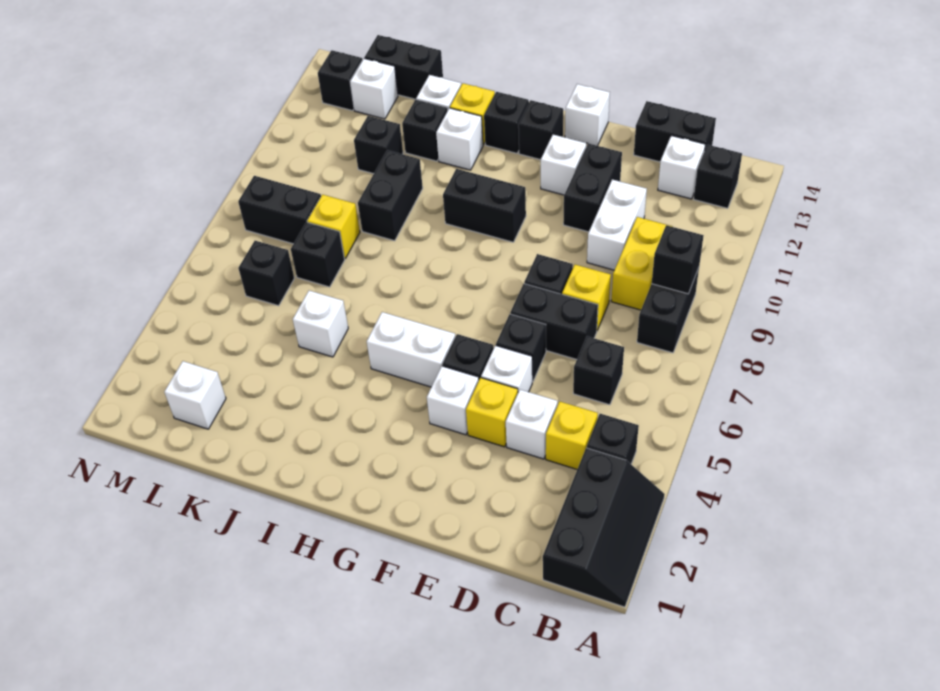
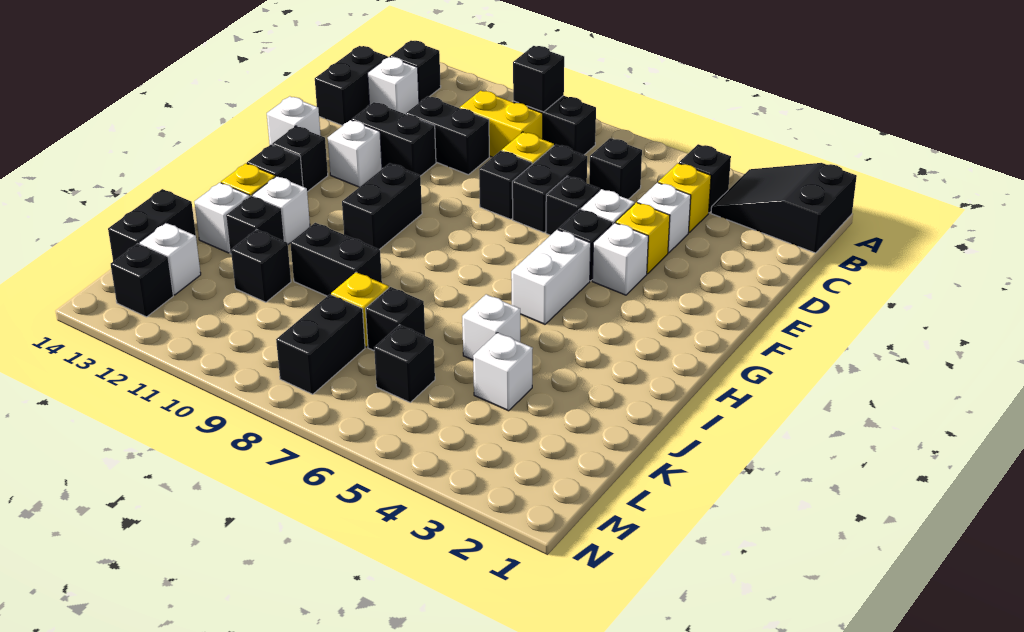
black slope A1:B3 level 1 top B -> black slope A1:B3 level 1 top 1
white brick D10:D11 level 1 -> black brick D10:D11 level 1
white brick L2 level 1 -> white brick K4 level 1

